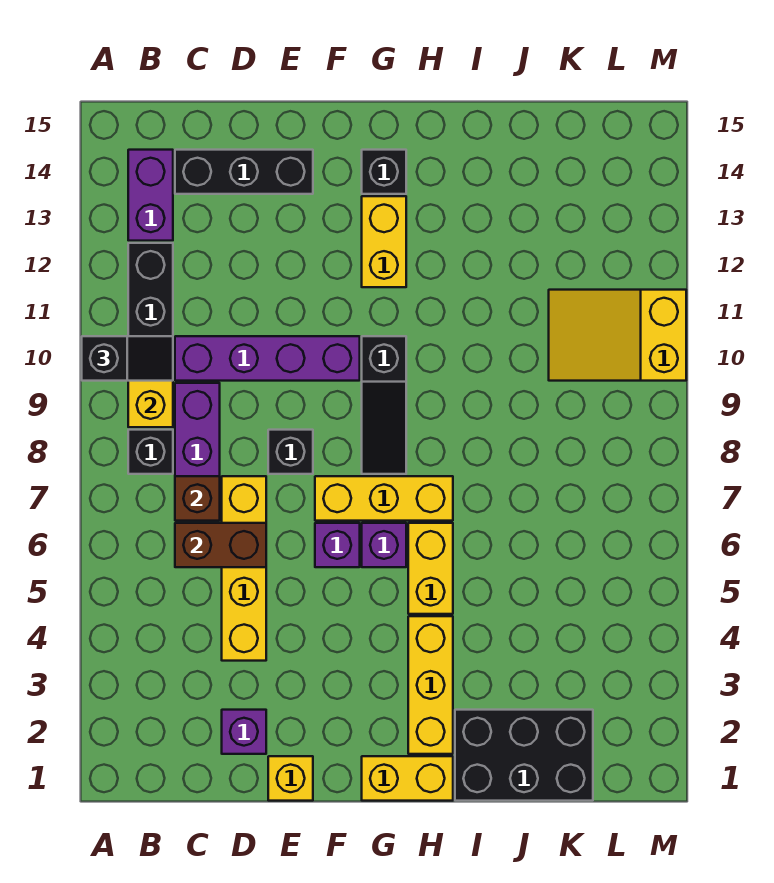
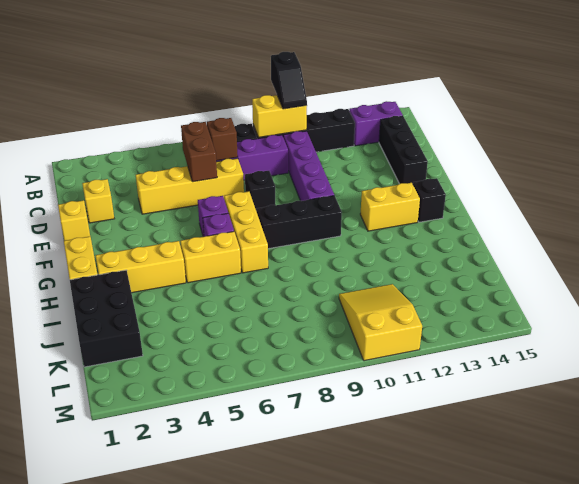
purple brick D2 level 1 -> yellow brick D2 level 1
black slope G8:G10 level 1 top 10 -> black brick G8:G10 level 1

